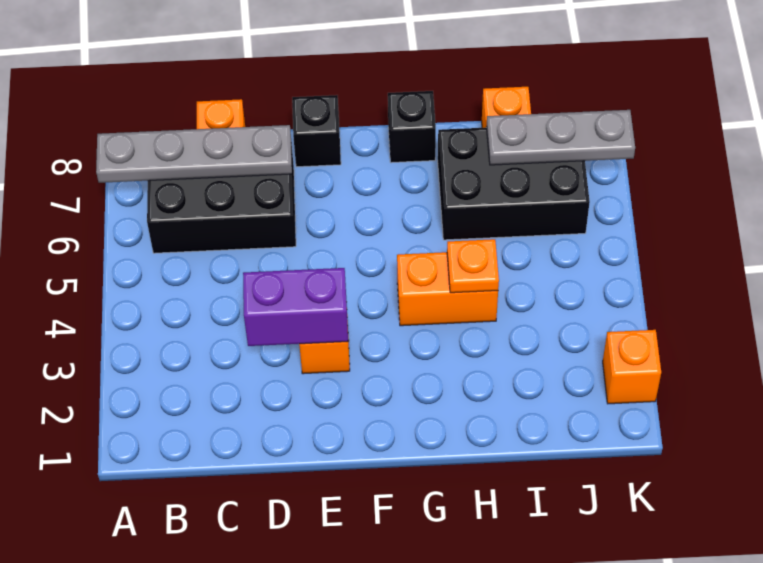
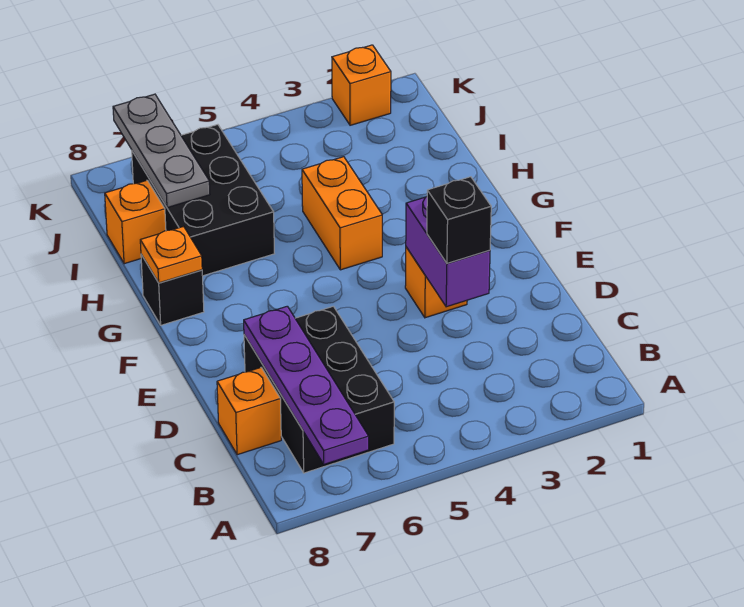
grey plate A7:D7 level 2 -> purple plate A7:D7 level 2
black brick E8 level 1 -> black brick D3 level 3
orange plate H4 level 2 -> orange plate G8 level 2

